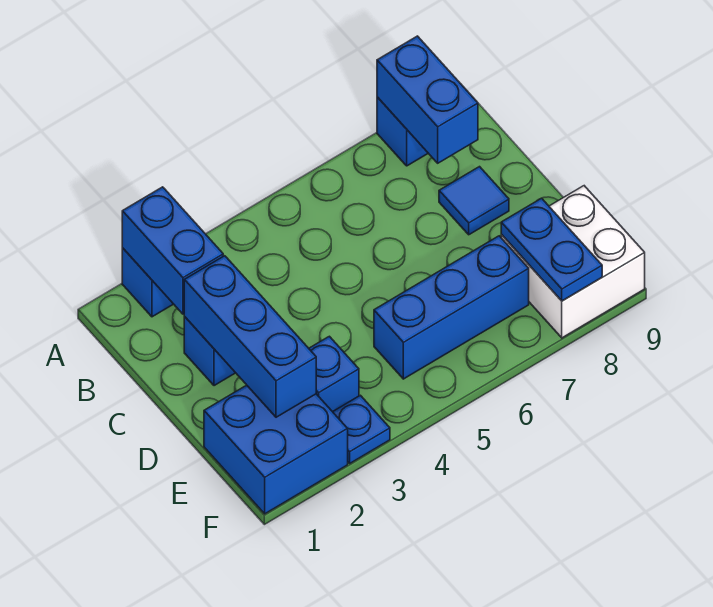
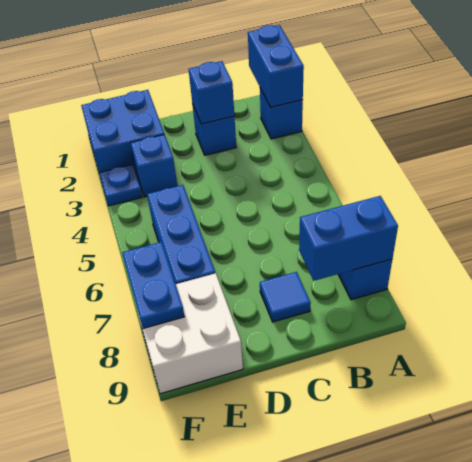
blue brick A2:B2 level 2 -> blue brick A1:A2 level 2
blue brick C2:E2 level 2 -> blue brick C2 level 2
blue plate E8:F8 level 2 -> blue plate F7:F8 level 2

